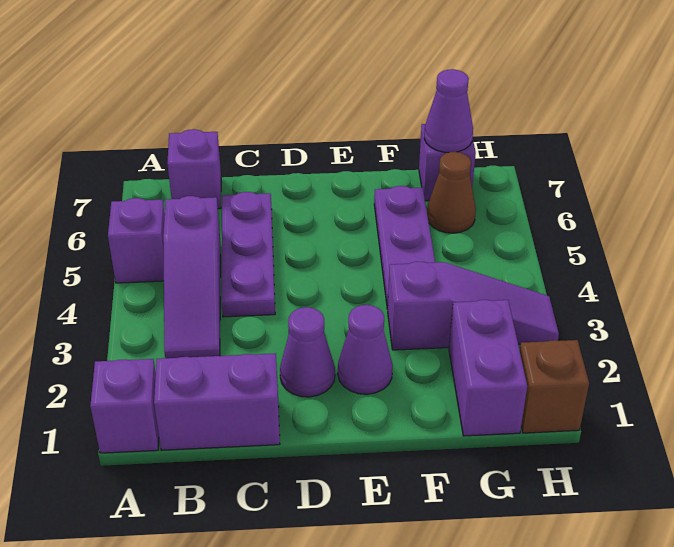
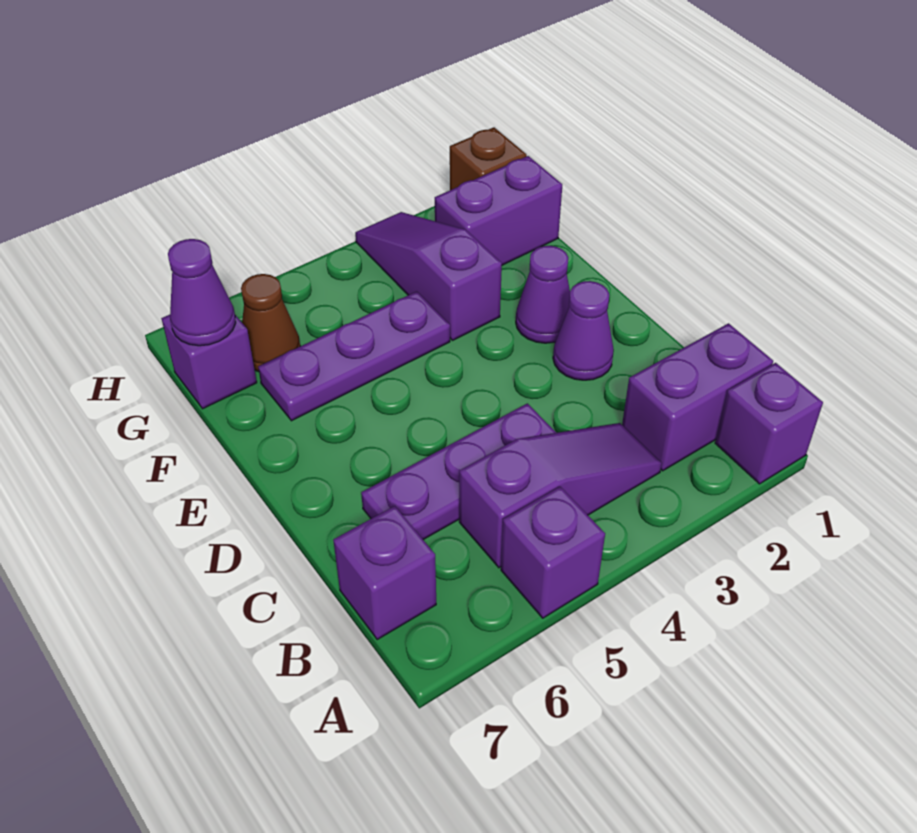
purple brick B1:C1 level 1 -> purple brick B1:B2 level 1

